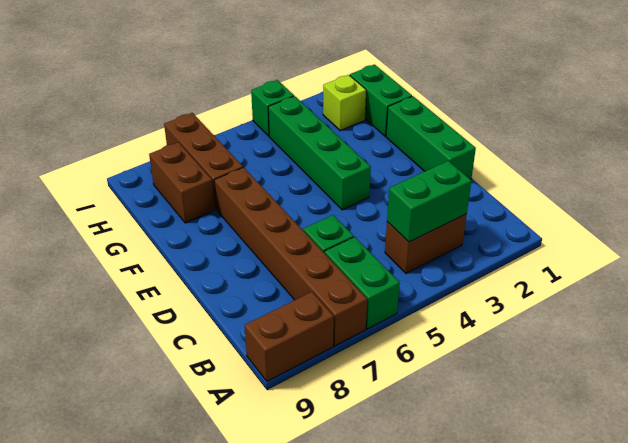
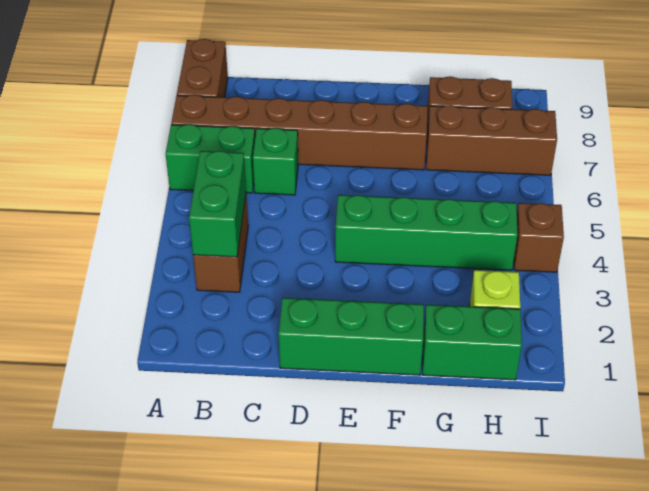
green brick I4 level 1 -> brown brick I4 level 1

